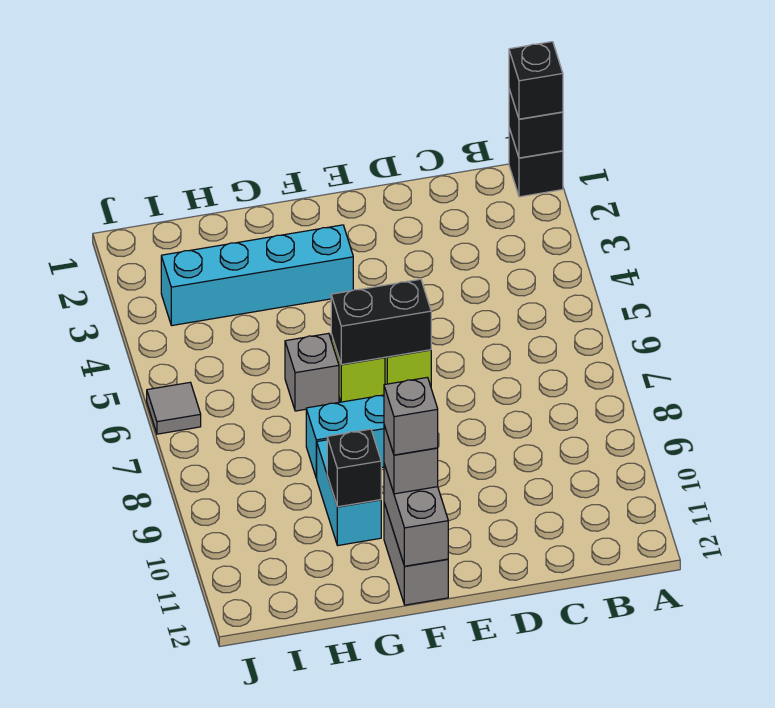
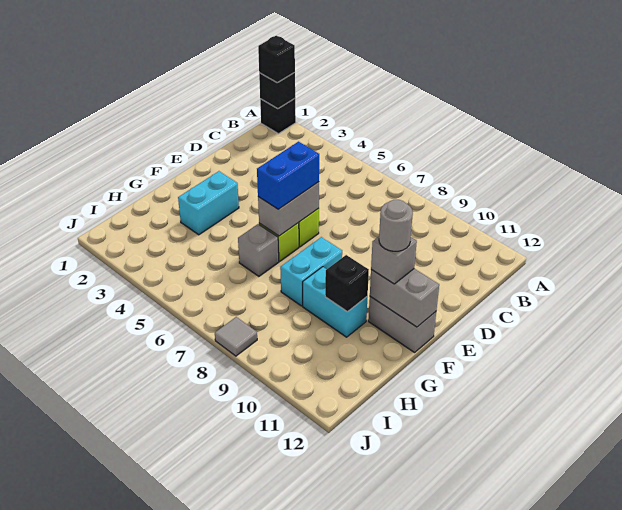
black brick E6:F6 level 2 -> grey brick E6:F6 level 2
none -> blue brick E6:F6 level 3
cyan brick F3:I3 level 1 -> cyan brick F3:G3 level 1
grey brick F11 level 4 -> grey round brick F11 level 4
grey tile J6 level 1 -> grey tile J8 level 1

